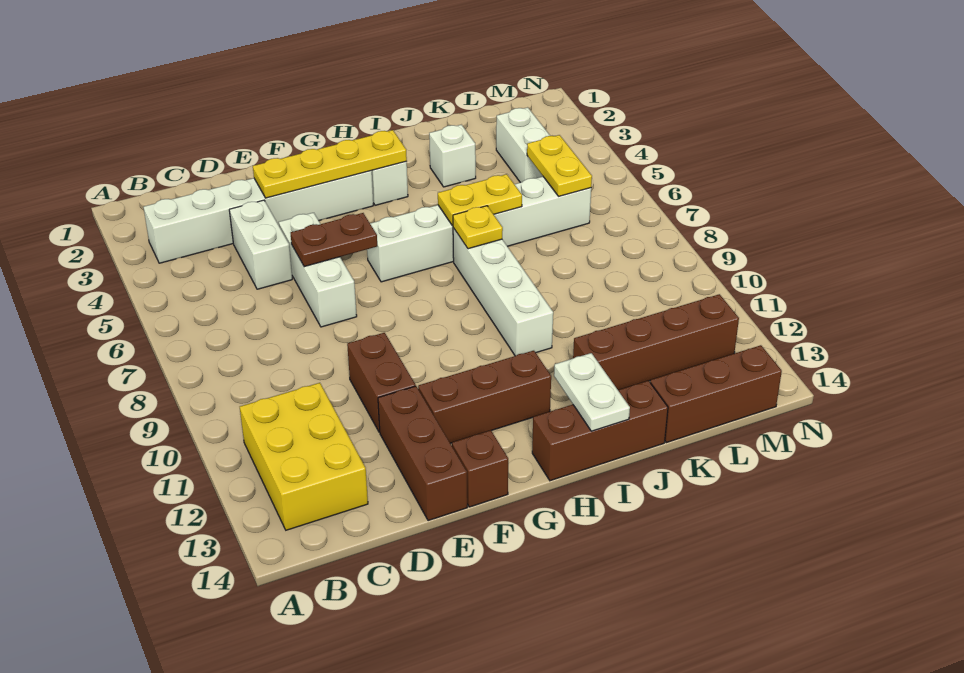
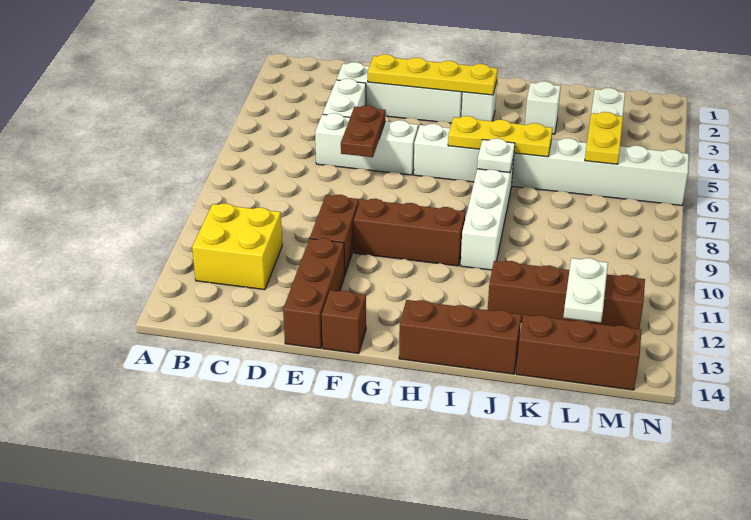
white brick B3:G3 level 1 -> white brick D3:G3 level 1
yellow brick B11:C13 level 1 -> yellow brick B11:C12 level 1
white brick E5:E7 level 1 -> white brick D6:F6 level 1
brown plate E6:F6 level 2 -> brown plate E6:E7 level 2
brown brick F12:H12 level 1 -> brown brick F10:H10 level 1
white brick G6:L6 level 1 -> white brick G6:N6 level 1
yellow plate I6:J6 level 2 -> yellow plate H6:J6 level 2
yellow plate I7 level 2 -> white plate I7 level 2
white plate I13:I14 level 2 -> white plate L12:L13 level 2

